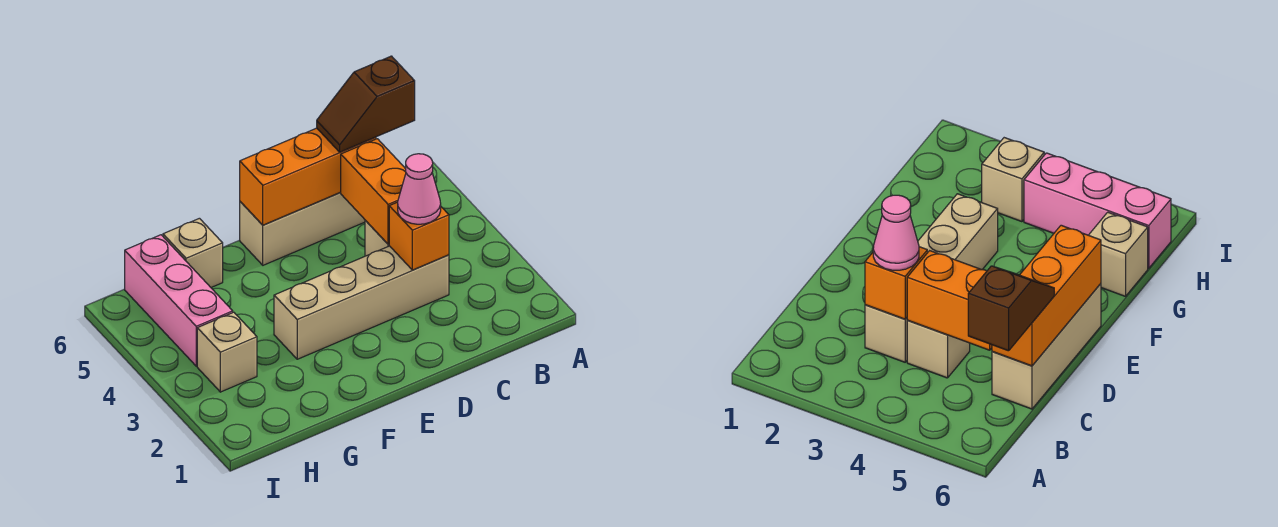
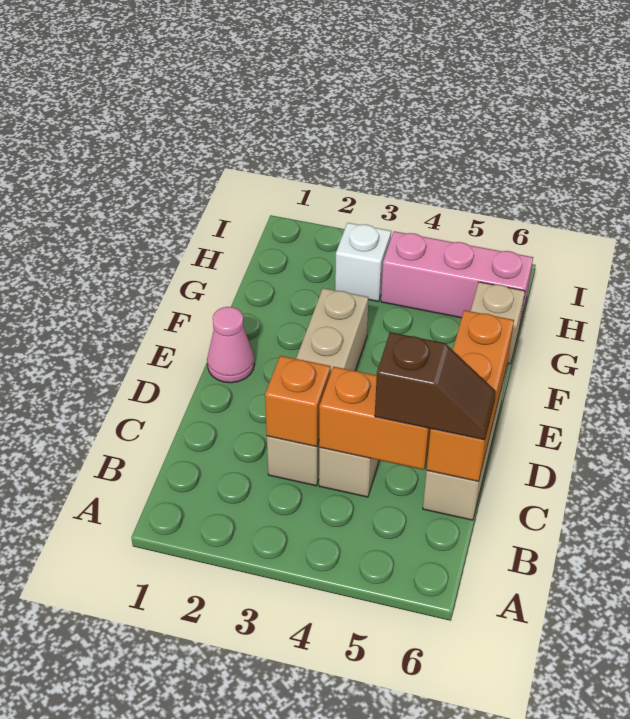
brown slope B6:C6 level 3 top B -> brown slope C5:C6 level 3 top 5
pink cone C3 level 3 -> pink cone E1 level 1
tan brick H3 level 1 -> white brick H3 level 1

